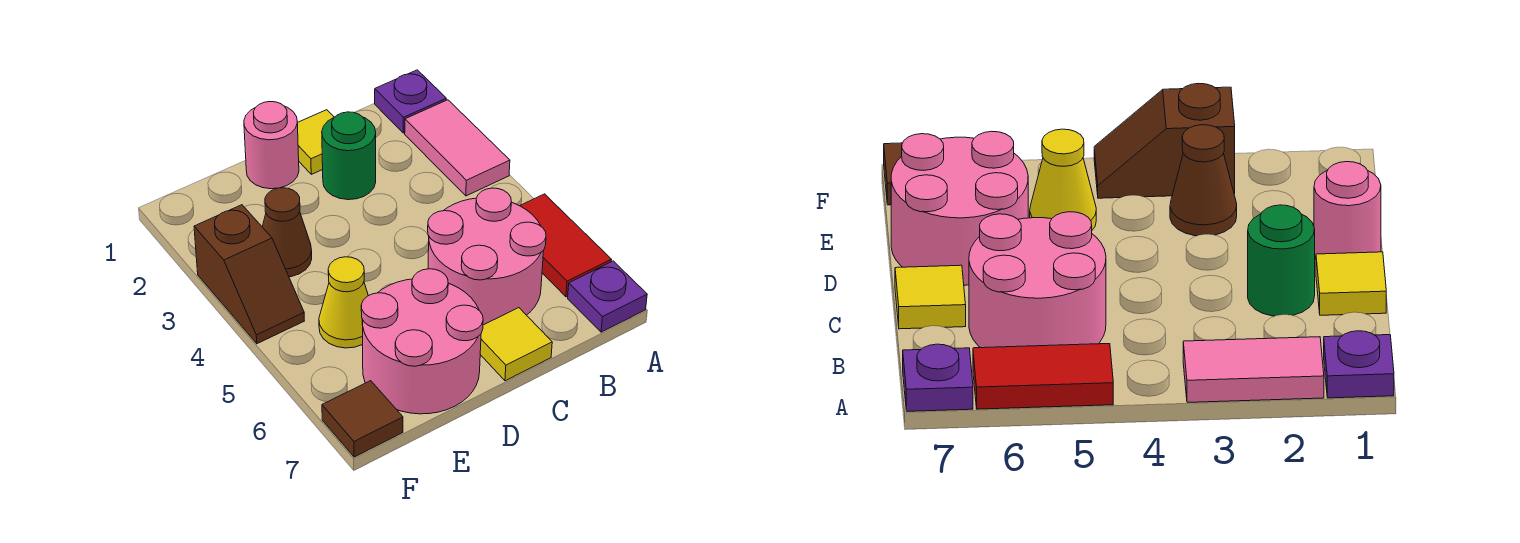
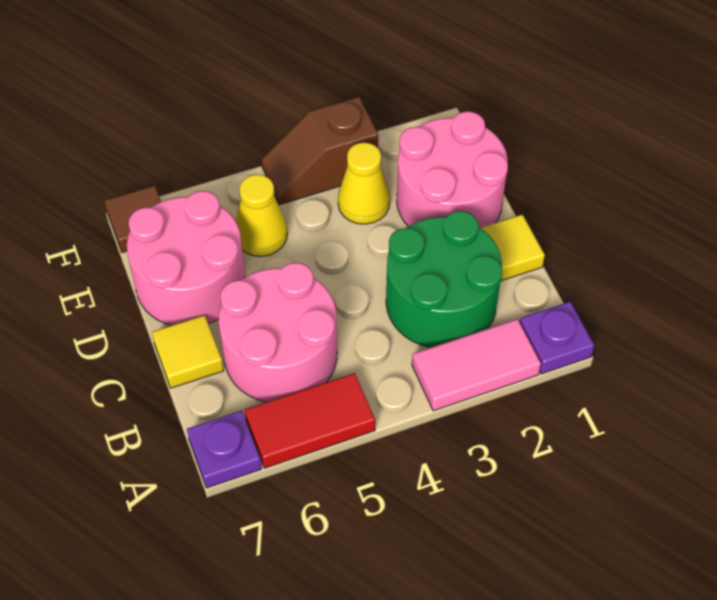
green round brick C2 level 1 -> green round brick B2:C3 level 1
pink round brick D1 level 1 -> pink round brick D1:E2 level 1
brown cone E3 level 1 -> yellow cone E3 level 1

